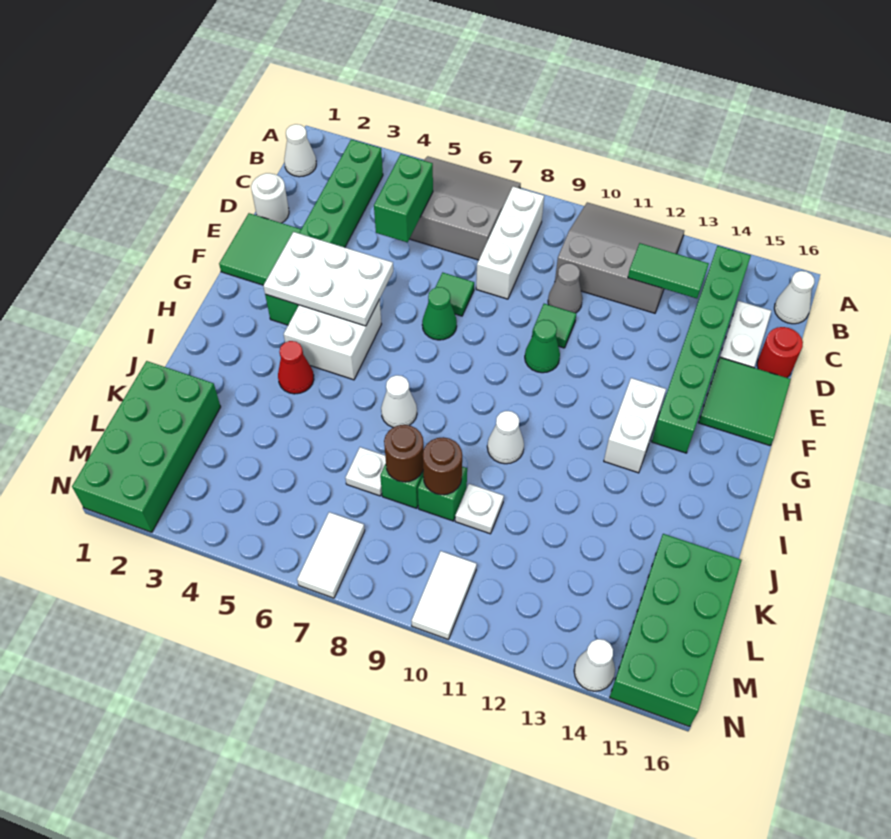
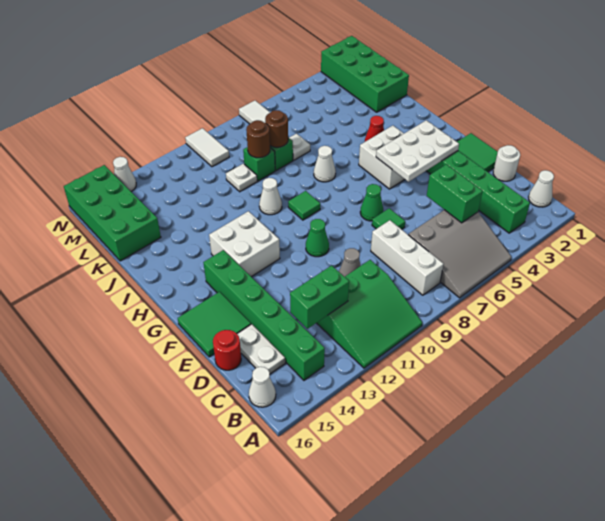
grey slope A10:C12 level 1 top C -> green slope A10:C12 level 1 top C
green tile C12:C13 level 2 -> green brick C12:C13 level 2
green tile E10 level 1 -> green tile H9 level 1
white brick G13:H13 level 1 -> white brick G12:H13 level 1

